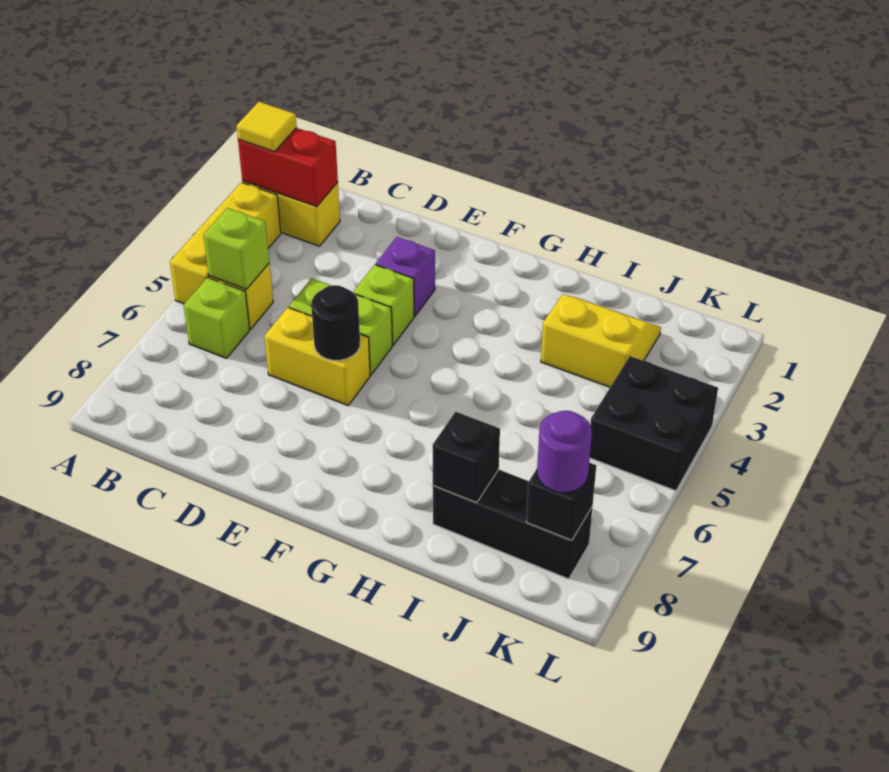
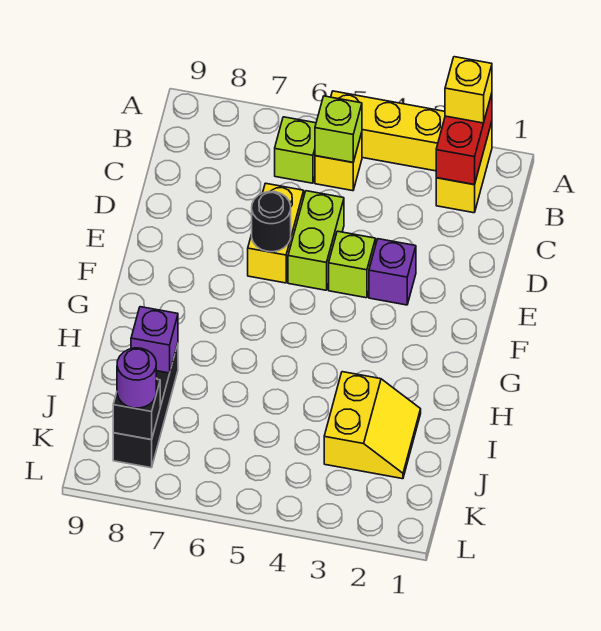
yellow tile A2 level 3 -> yellow brick A2 level 3
black brick I8 level 2 -> purple brick I8 level 2
black brick K4:L5 level 1 -> none

